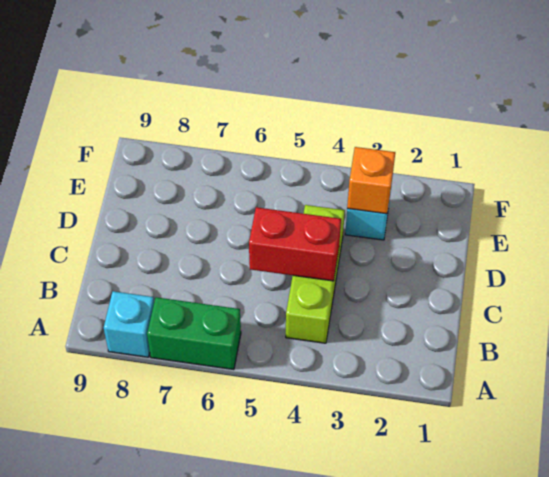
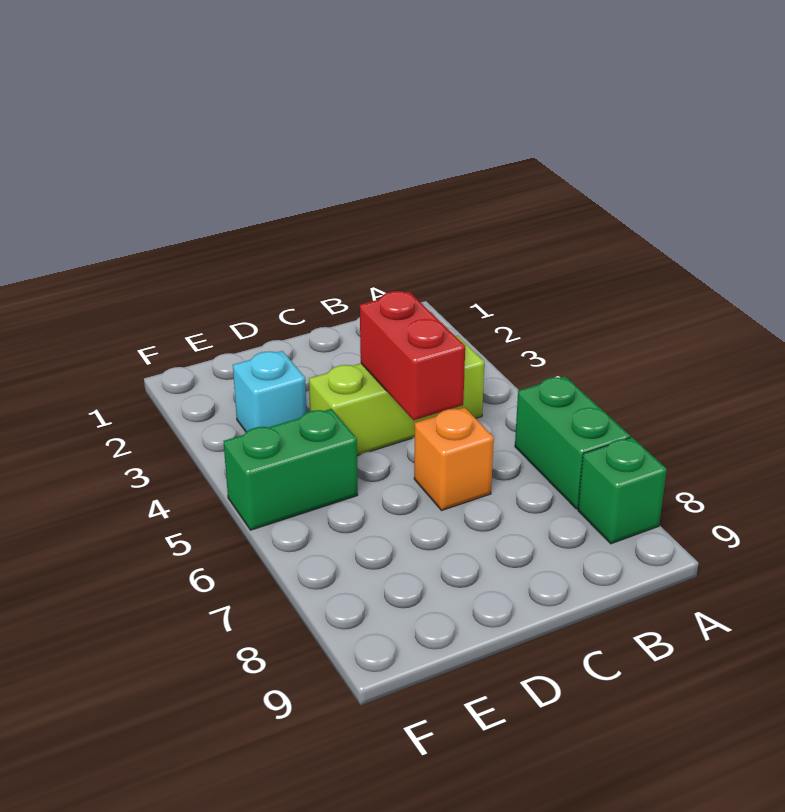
cyan brick A8 level 1 -> green brick A8 level 1
orange brick E3 level 2 -> orange brick C6 level 1
none -> green brick E5:F5 level 1

